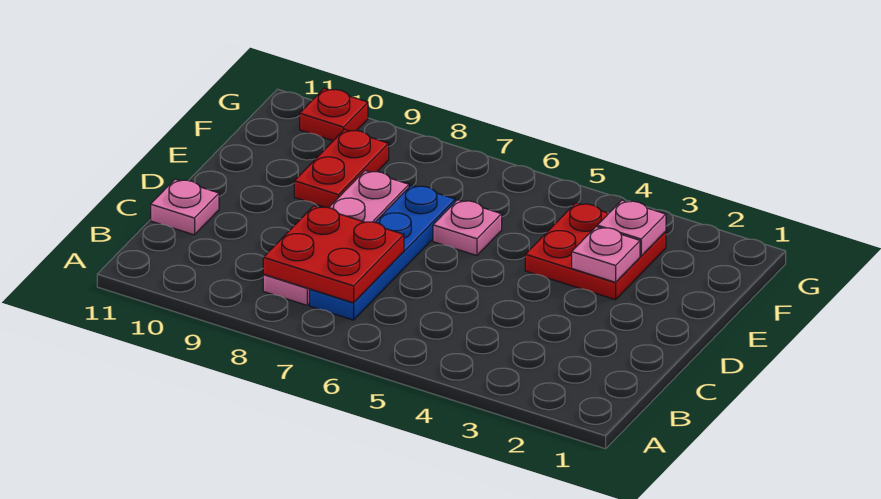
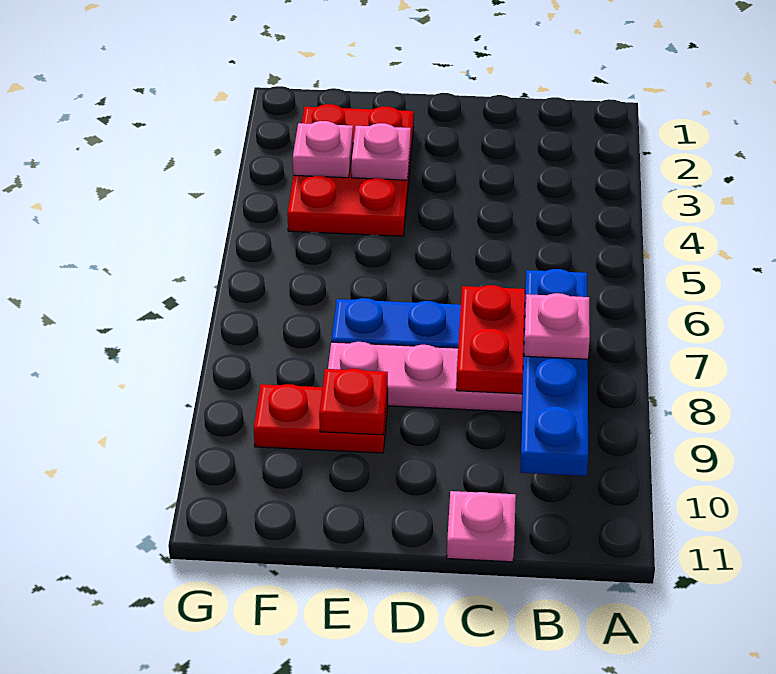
none -> blue plate B7:B10 level 3
red plate E3:F4 level 1 -> red plate E2:F4 level 1
pink plate E6 level 1 -> pink plate B8 level 4
red plate G10 level 1 -> red plate E9 level 2

